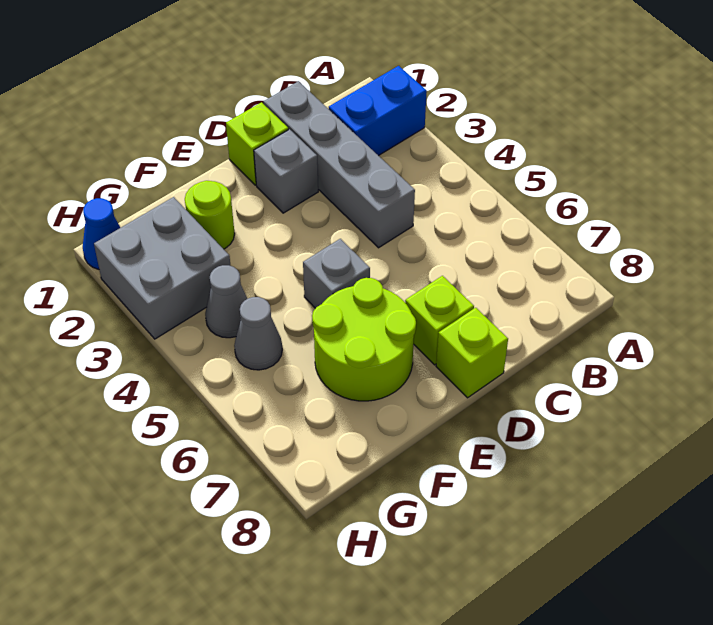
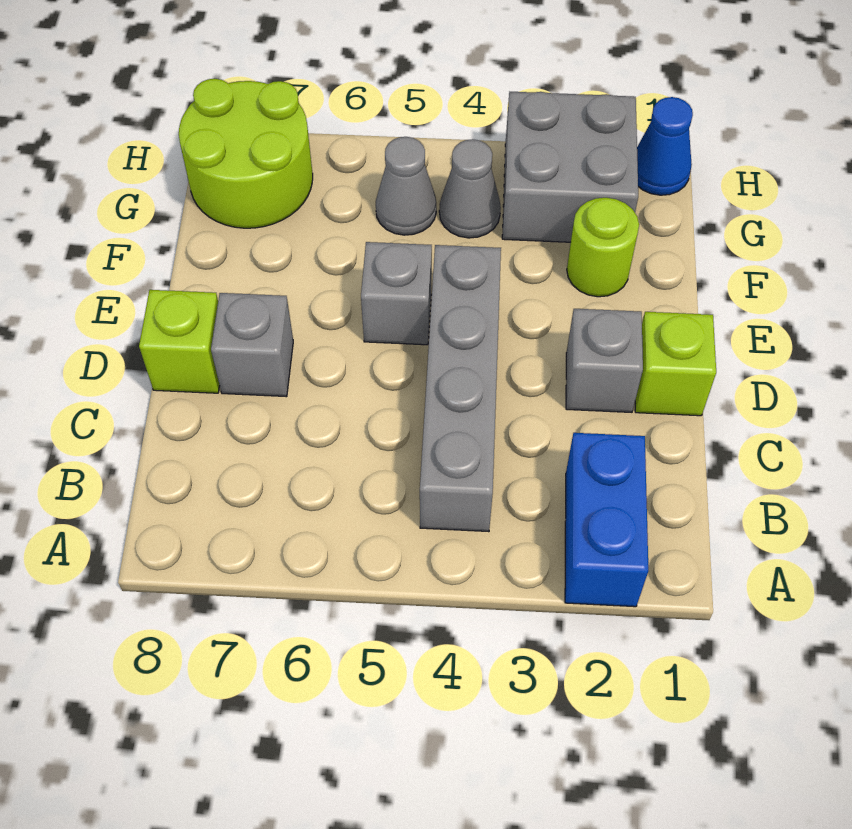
grey brick C1:C4 level 1 -> grey brick B4:E4 level 1
lime brick D7 level 1 -> grey brick D7 level 1
lime round brick E6:F7 level 1 -> lime round brick G7:H8 level 1

